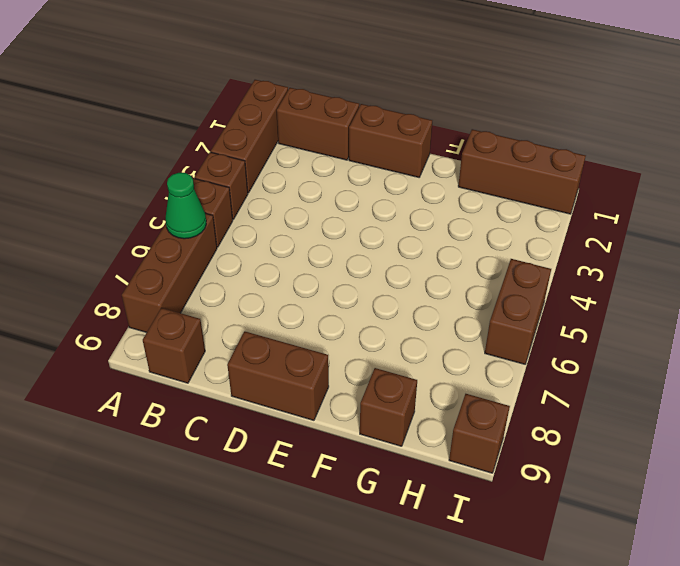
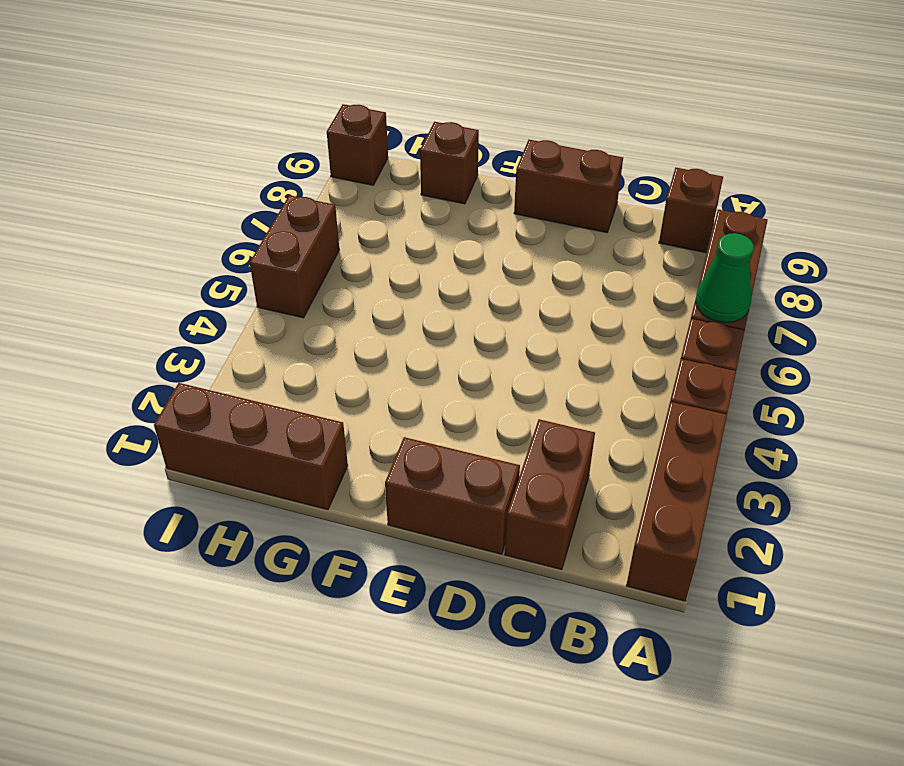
brown brick B1:C1 level 1 -> brown brick C1:C2 level 1

